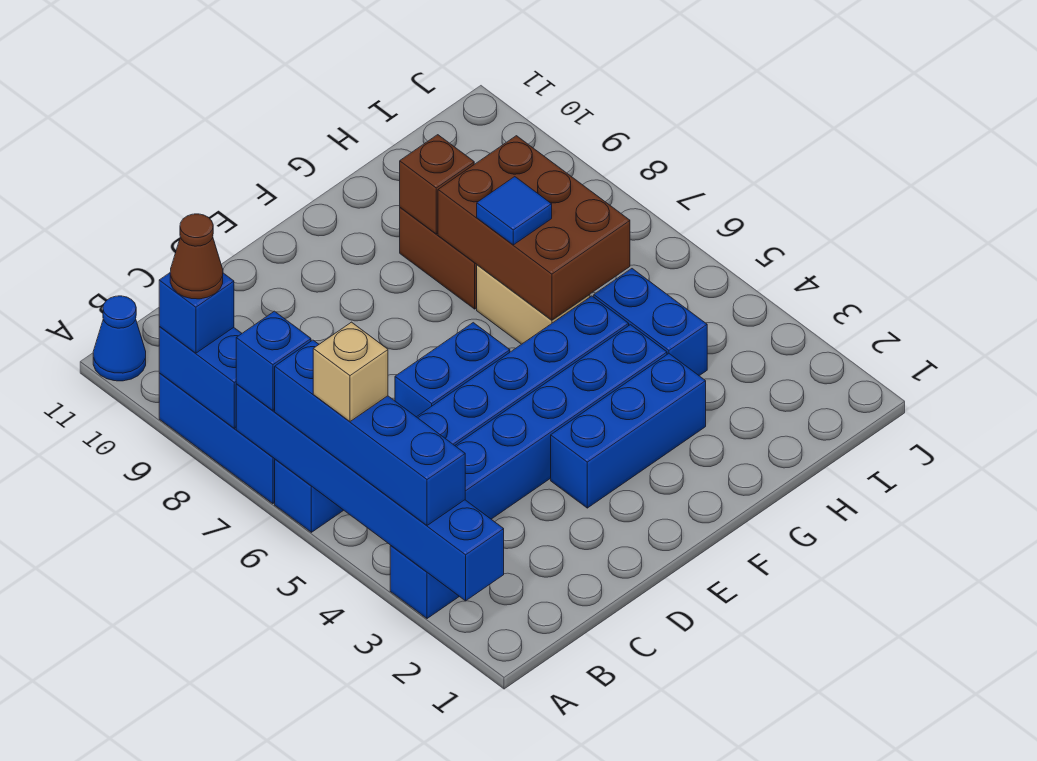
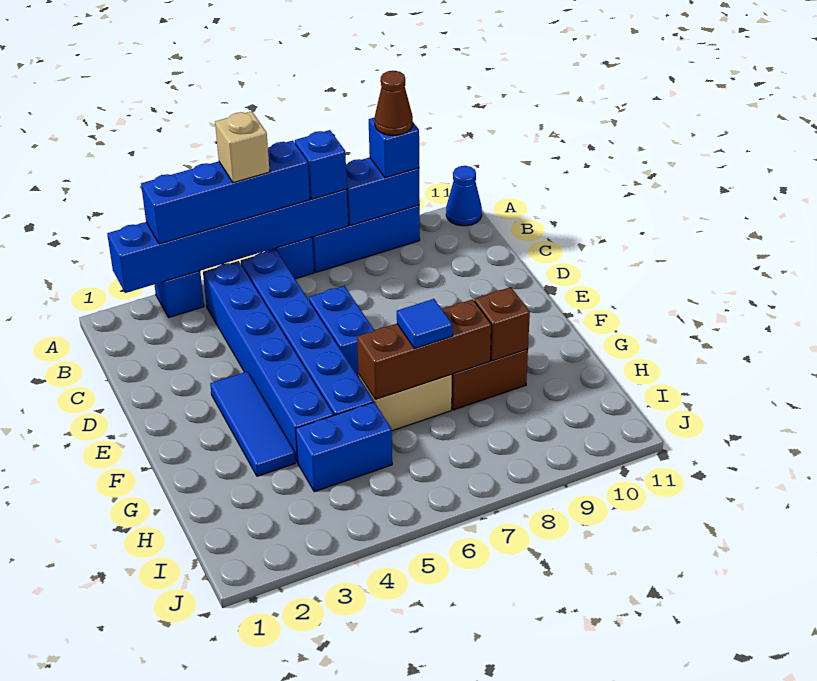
blue brick E3:G3 level 1 -> blue tile E3:G3 level 1
brown brick G6:H8 level 2 -> brown brick G6:G8 level 2

